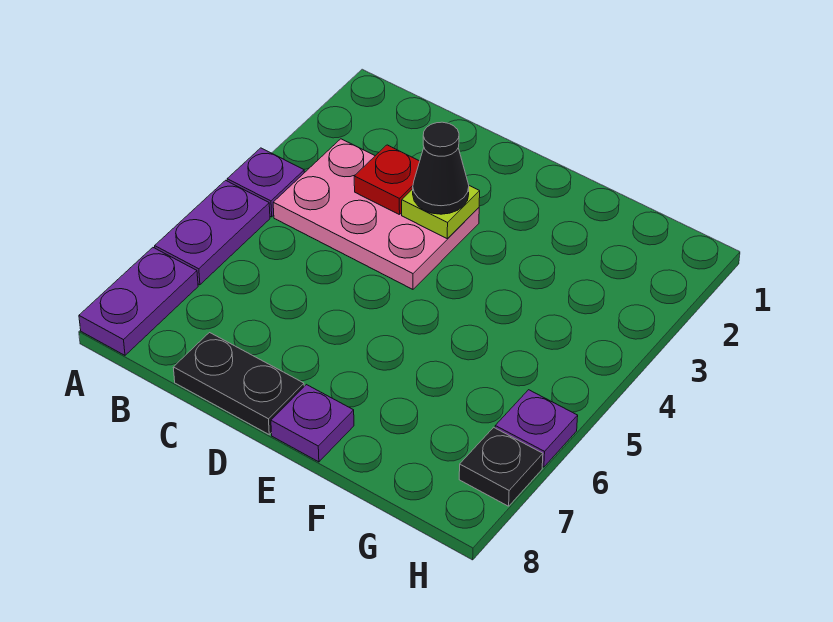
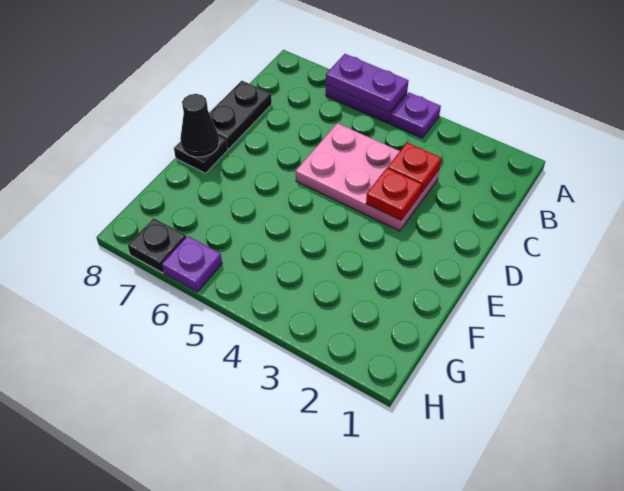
purple plate A7:A8 level 1 -> purple plate A5:A6 level 2
pink plate B3:D4 level 1 -> pink plate C3:D5 level 1
lime plate D3 level 2 -> red plate D3 level 2
black cone D3 level 3 -> black cone E8 level 2
purple plate E8 level 1 -> black plate E8 level 1

